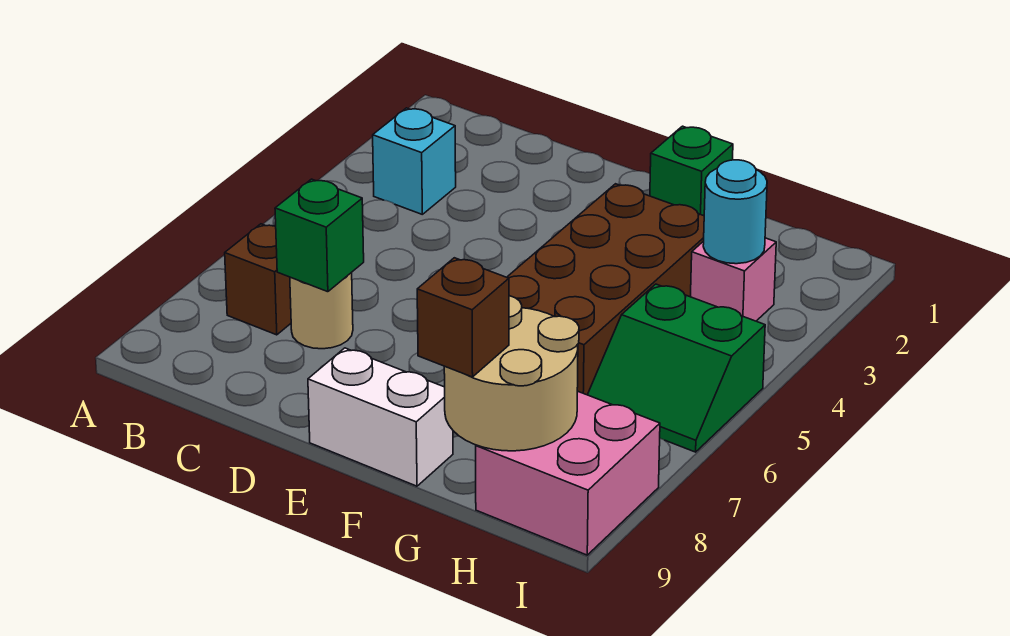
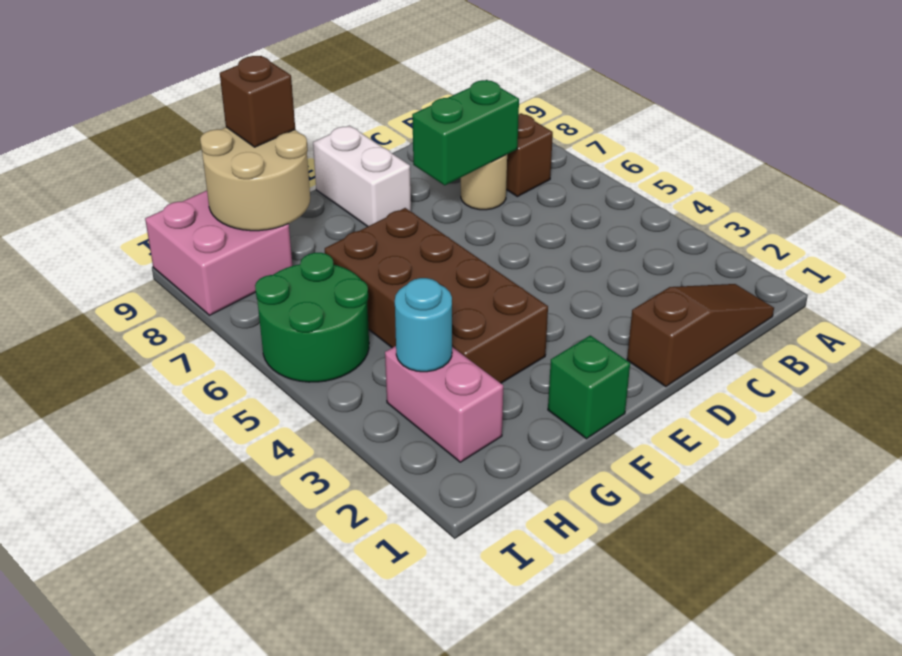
none -> brown slope B1:D1 level 1 top D
cyan brick B3 level 1 -> none
green brick C7 level 2 -> green brick C7:D7 level 2
white brick E9:F9 level 1 -> white brick E8:E9 level 1
pink brick H3 level 1 -> pink brick H2:H3 level 1
green slope H5:I6 level 1 top 5 -> green round brick H5:I6 level 1

